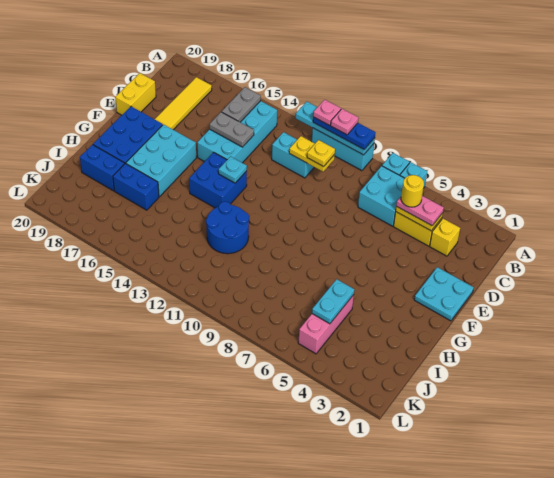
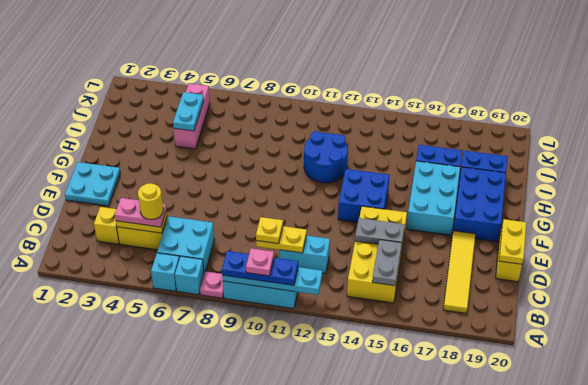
pink plate A11 level 4 -> pink plate A8 level 1
cyan brick B14:E15 level 1 -> yellow brick B14:E15 level 1
none -> yellow plate D20:E20 level 2
cyan plate F13 level 2 -> none

